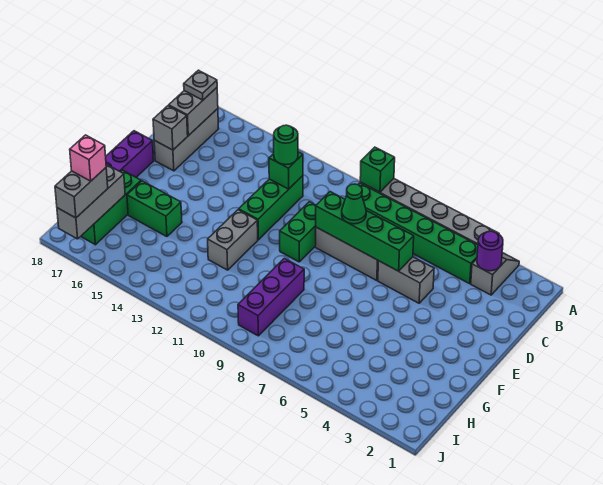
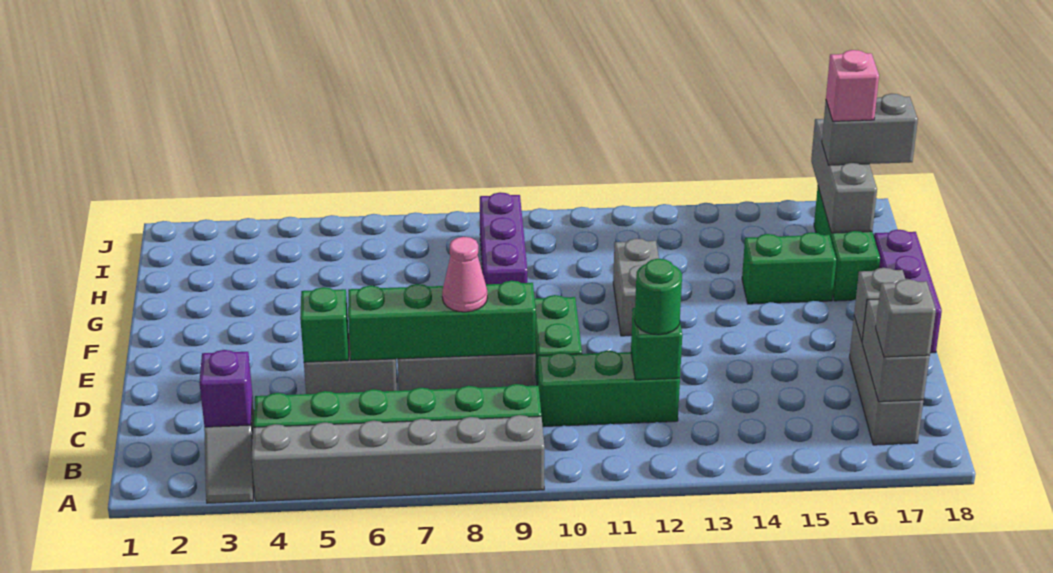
green brick A9 level 2 -> green brick D5 level 2
purple round brick B3 level 2 -> purple brick B3 level 2
grey plate B17 level 3 -> grey brick B17 level 3
green brick C12:E12 level 1 -> green brick C10:C12 level 1
green cone D8 level 3 -> pink cone D8 level 3
grey brick I17:J17 level 3 -> grey brick I17:I18 level 3

